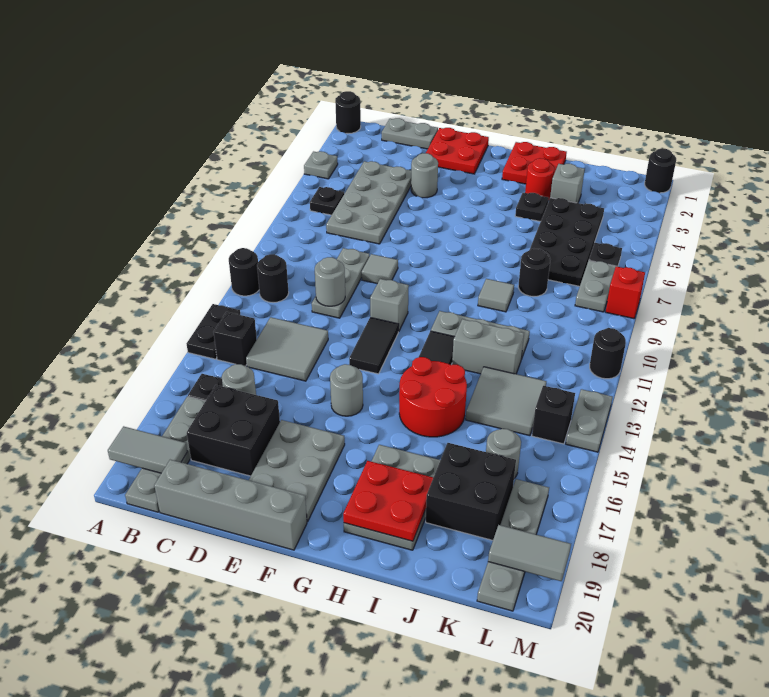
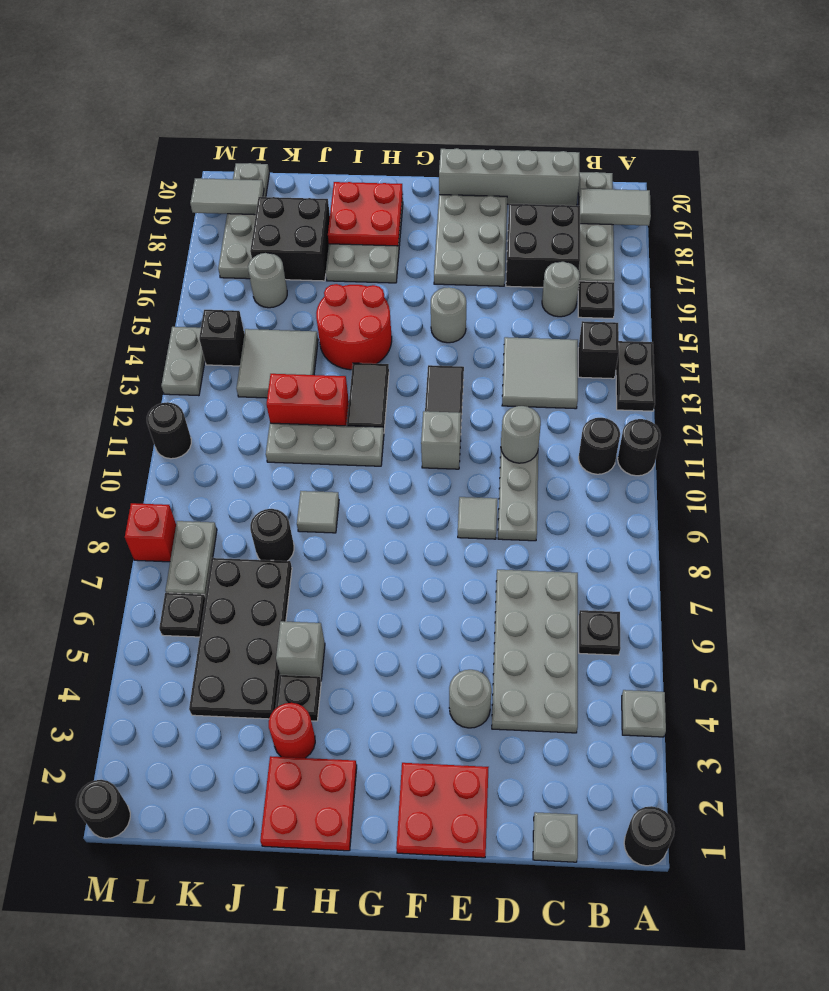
grey plate C1:D1 level 1 -> grey plate C1 level 1
grey brick I12:J12 level 1 -> red brick I12:J12 level 1
grey brick J3 level 1 -> grey brick I5 level 1

